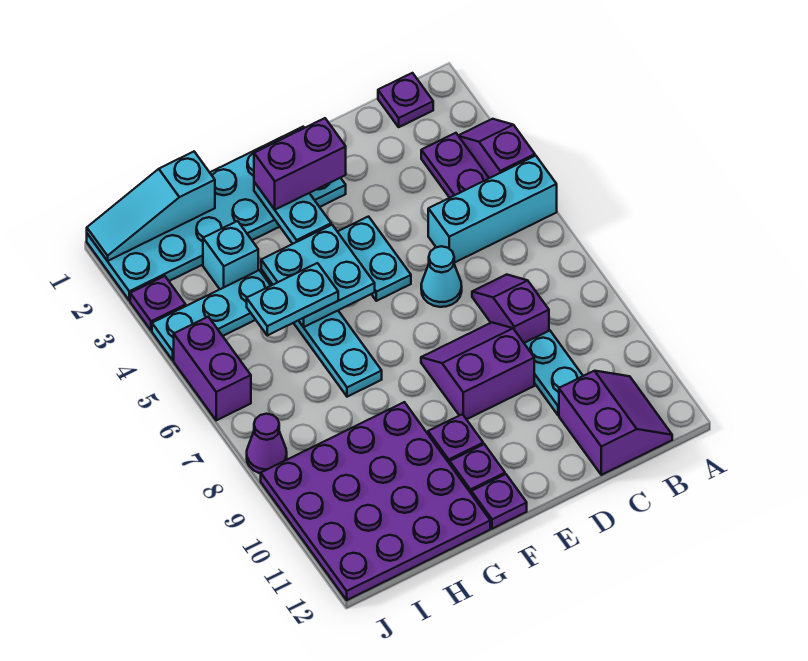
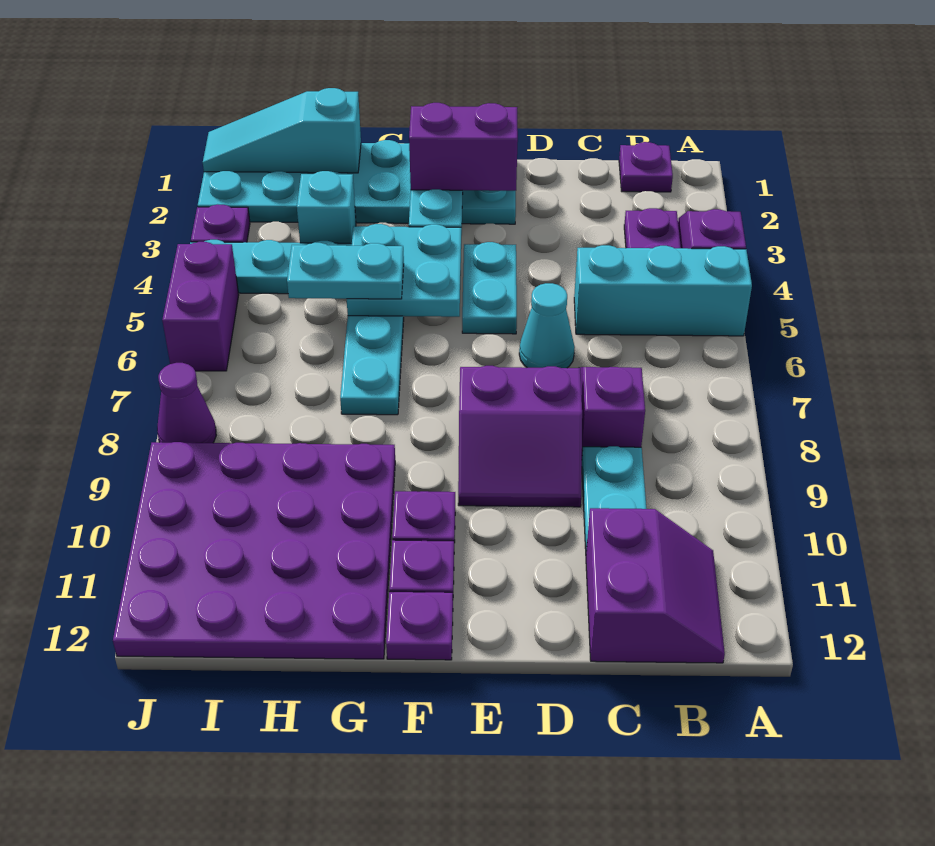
purple slope D8:E9 level 1 top 9 -> purple slope D8:E9 level 1 top 8

